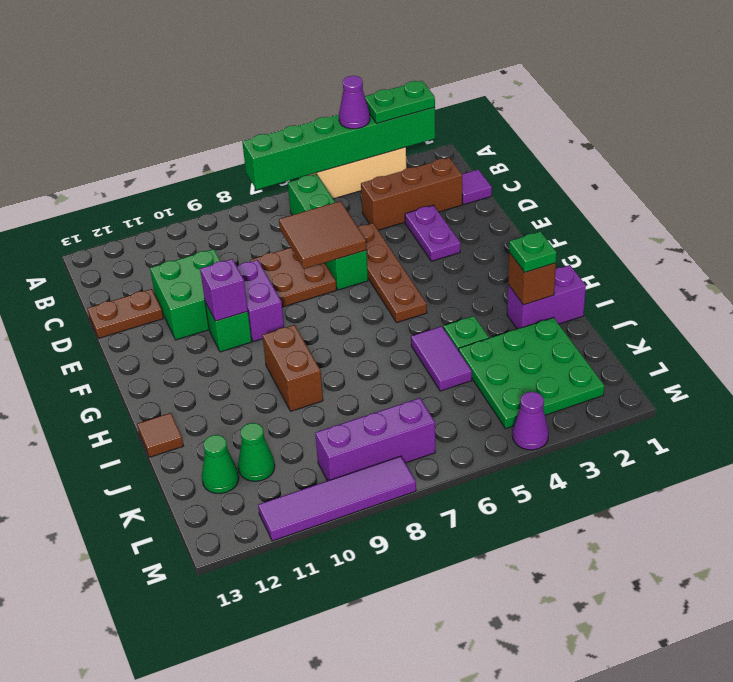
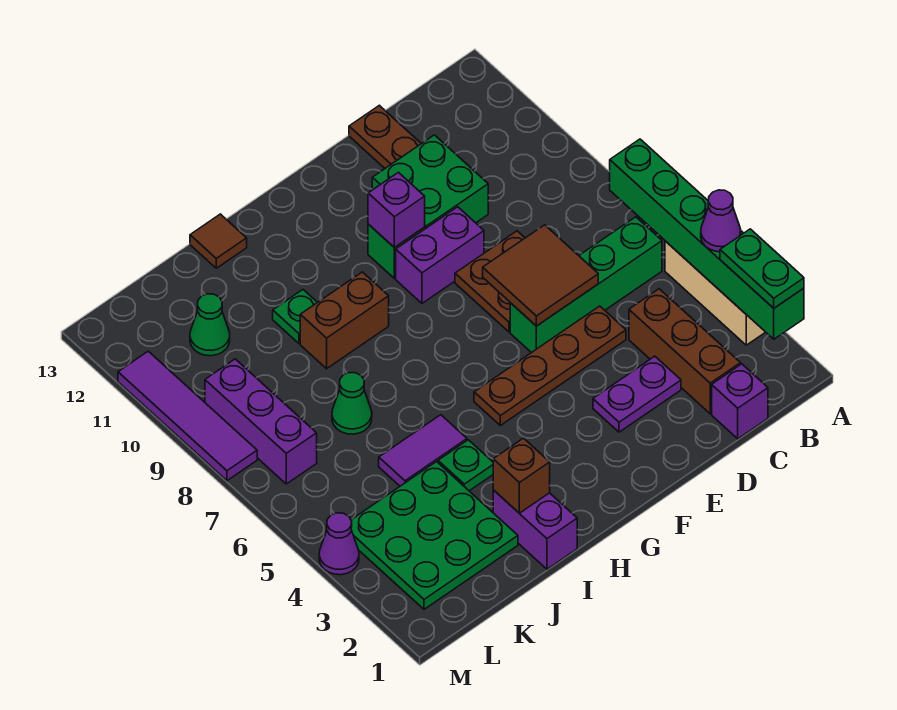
purple tile C1 level 1 -> purple brick C1 level 1
green plate I2 level 3 -> green plate I10 level 1
green cone K12 level 1 -> green cone J7 level 1

